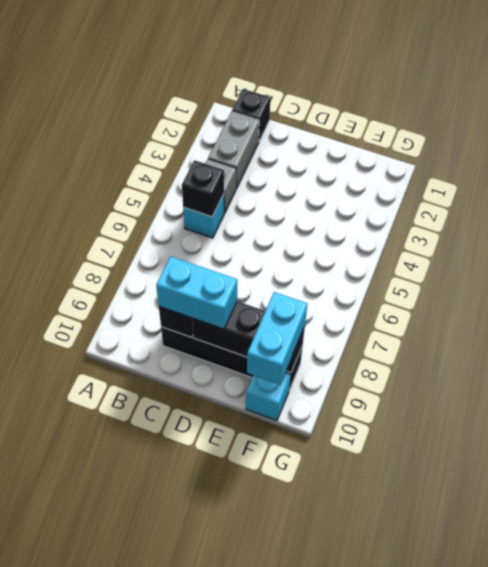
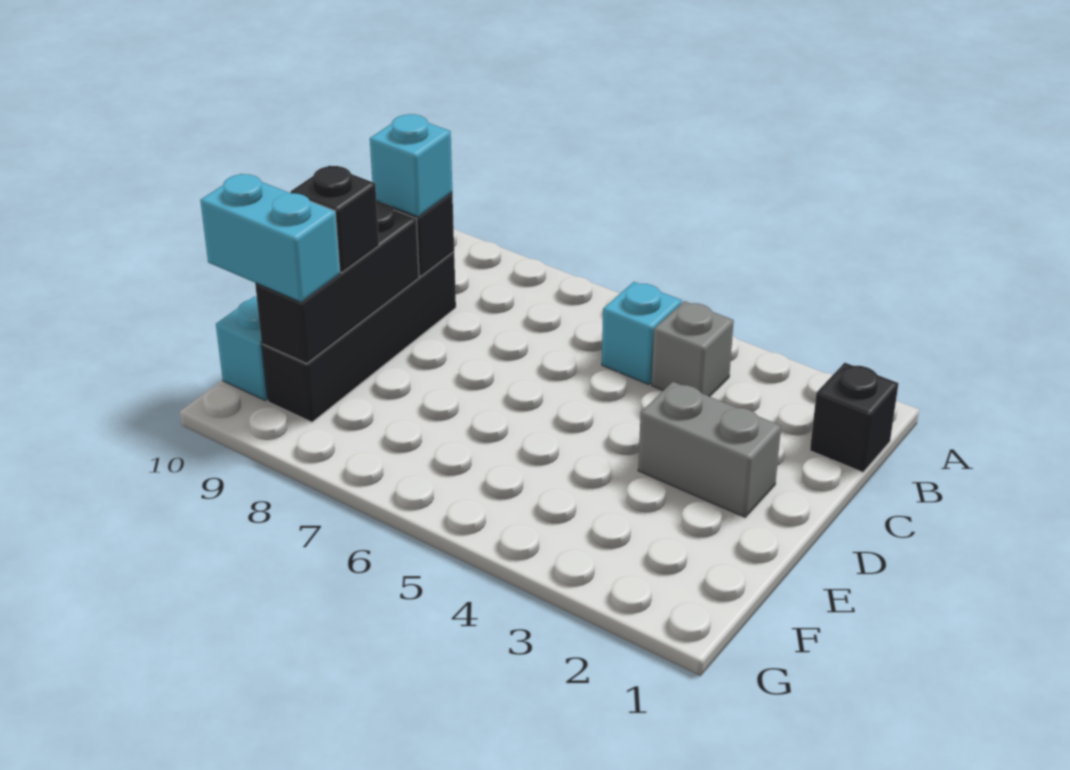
grey brick B2:B3 level 1 -> grey brick D2:D3 level 1
black brick B5 level 2 -> black brick E9 level 3
cyan brick C9:D9 level 3 -> cyan brick C9 level 3

